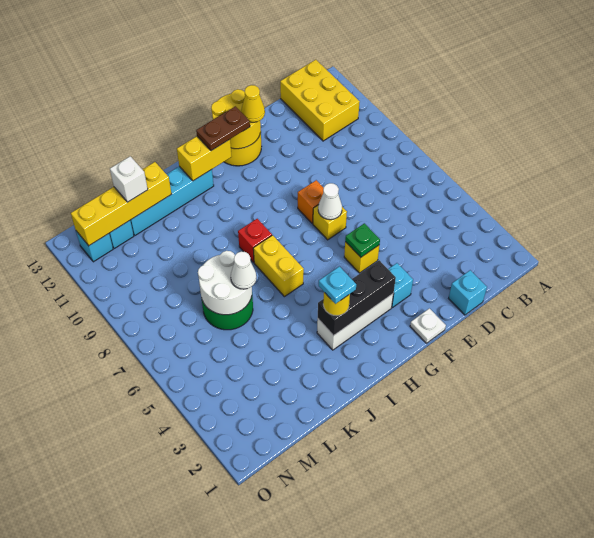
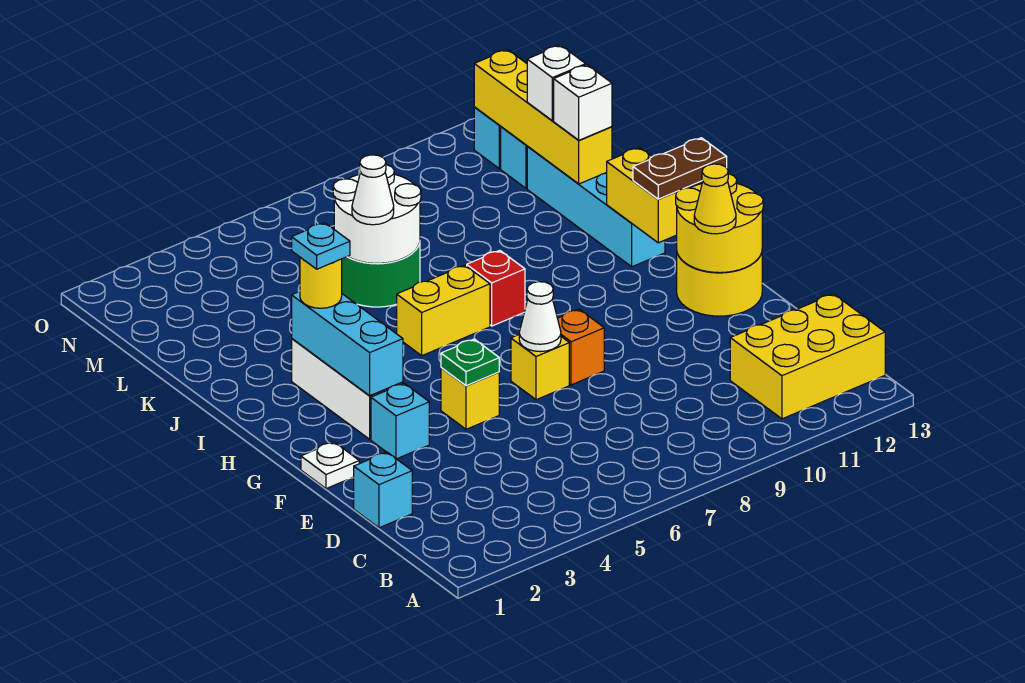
black brick G3:I3 level 2 -> cyan brick G3:I3 level 2
brown plate G12:H12 level 3 -> brown plate H12:H13 level 3
none -> white brick K12 level 3

